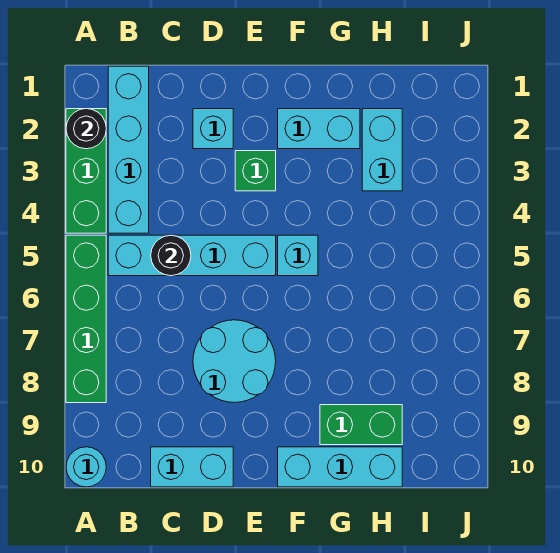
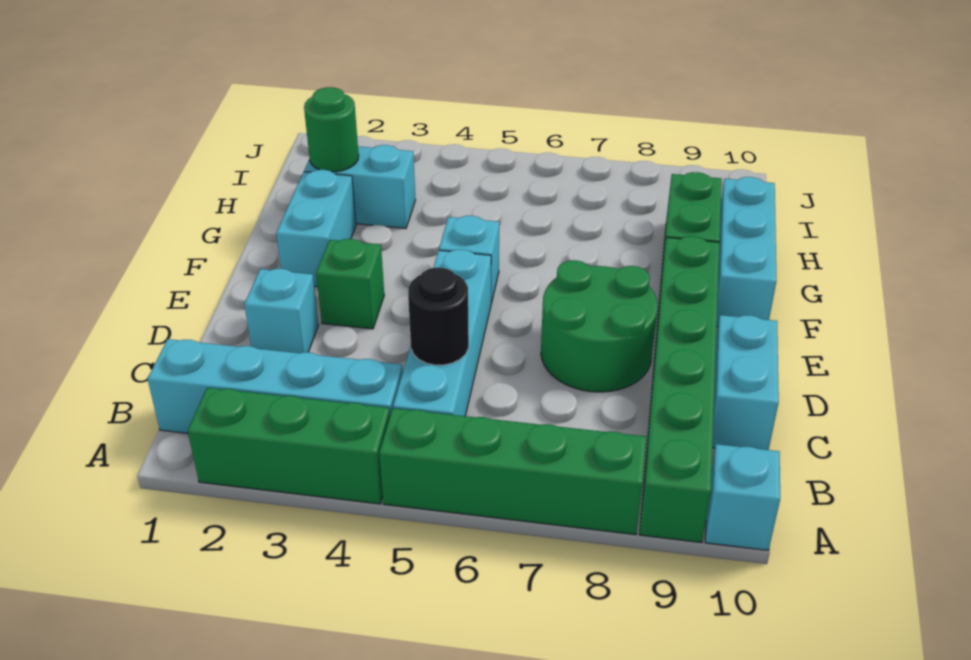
black round brick A2 level 2 -> none
none -> green brick A9:F9 level 1
cyan round brick A10 level 1 -> cyan brick A10 level 1
cyan round brick D7:E8 level 1 -> green round brick D7:E8 level 1
none -> green round brick H2 level 2

